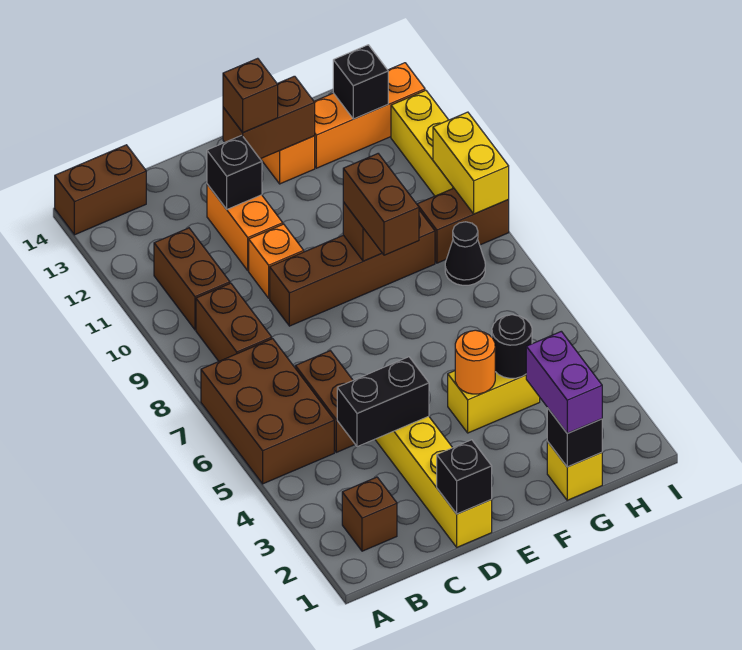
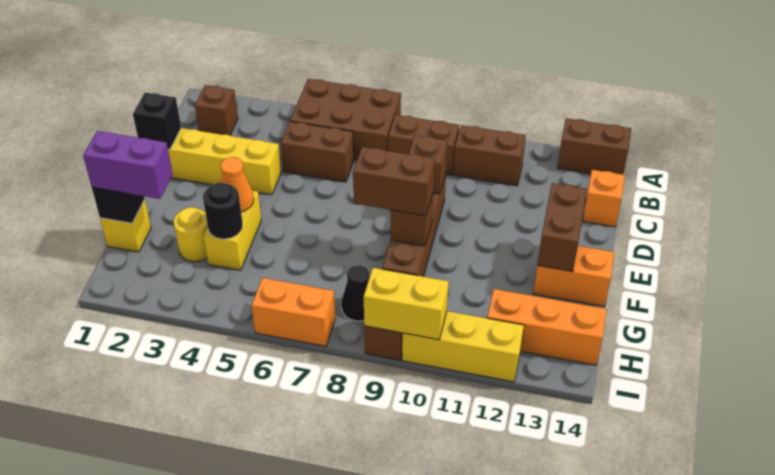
brown brick A14:B14 level 1 -> brown brick A13:A14 level 1
black brick C4:D4 level 2 -> none
orange brick D10 level 1 -> orange brick C14 level 1
orange brick D11:D12 level 1 -> orange brick I6:I7 level 1
black brick D12 level 2 -> none
brown brick E13 level 3 -> brown brick D9 level 2
orange round brick F4 level 2 -> orange cone F4 level 2
none -> yellow round brick G3 level 1
orange brick G13:I13 level 1 -> orange brick H12:H14 level 1
black brick H13 level 2 -> none

